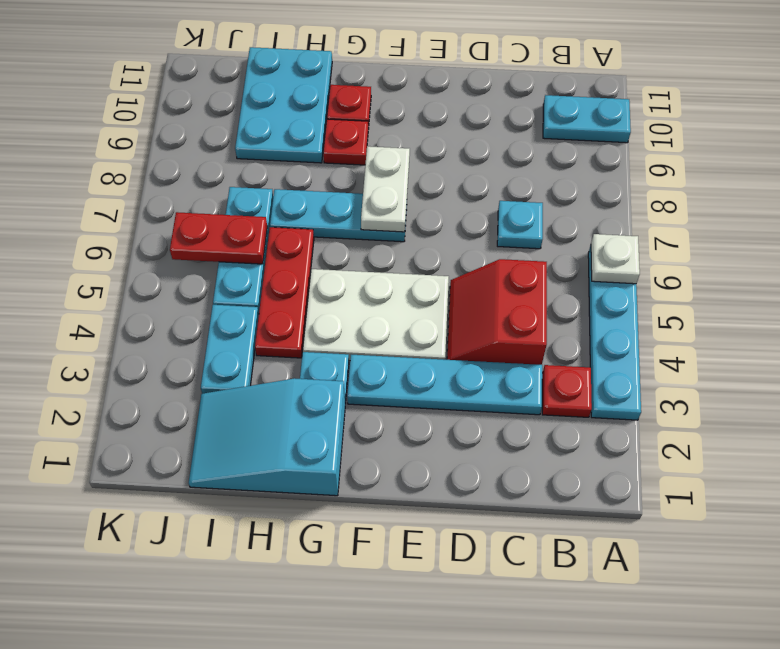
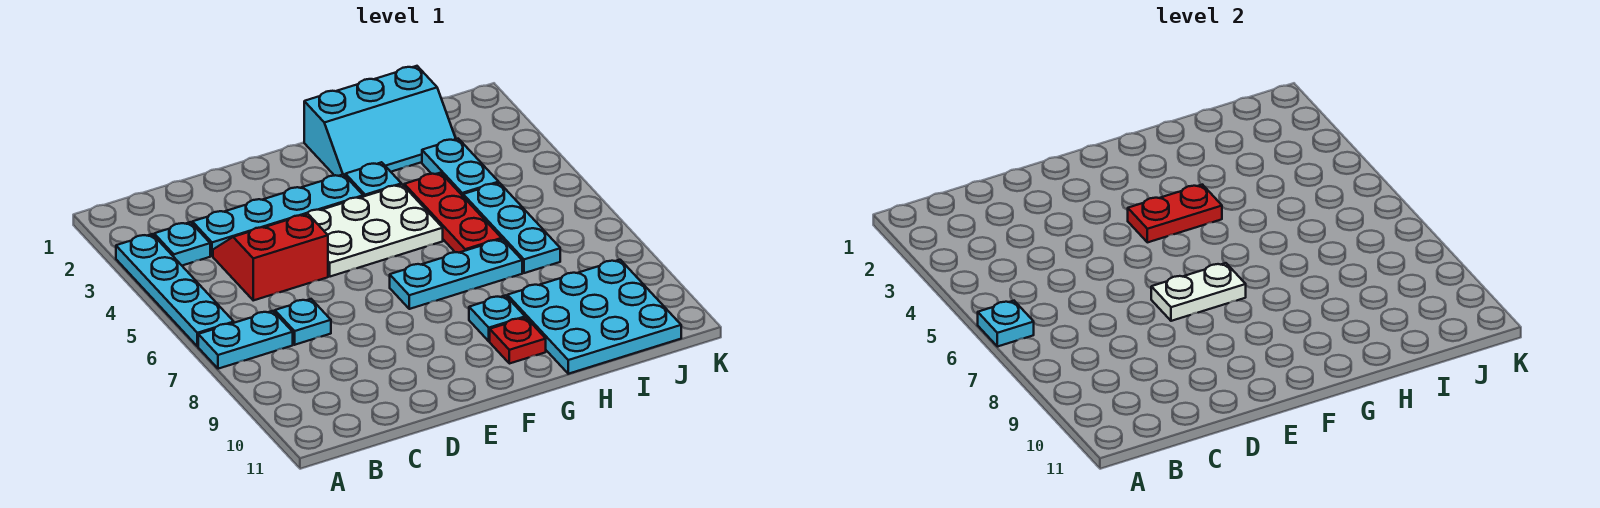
white plate A6 level 2 -> cyan plate A6 level 2
cyan plate A10:B10 level 1 -> cyan plate A7:B7 level 1
red plate B3 level 1 -> cyan plate B3 level 1
red slope C4:D5 level 1 top C -> red slope C4:D5 level 1 top 5
white plate F7:F8 level 2 -> white plate E7:F7 level 2
cyan slope G1:I2 level 1 top G -> cyan slope G1:I2 level 1 top 1
red plate G9 level 1 -> cyan plate G9 level 1
cyan plate H9:I11 level 1 -> cyan plate H9:J11 level 1
red plate I6:J6 level 2 -> red plate F4:G4 level 2

